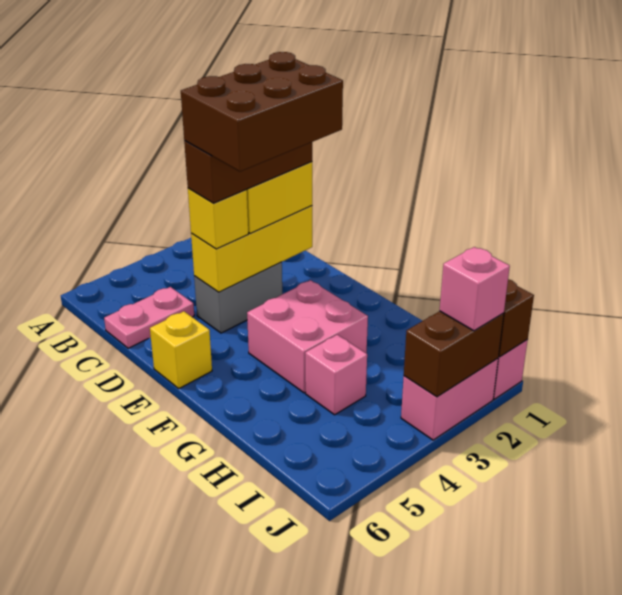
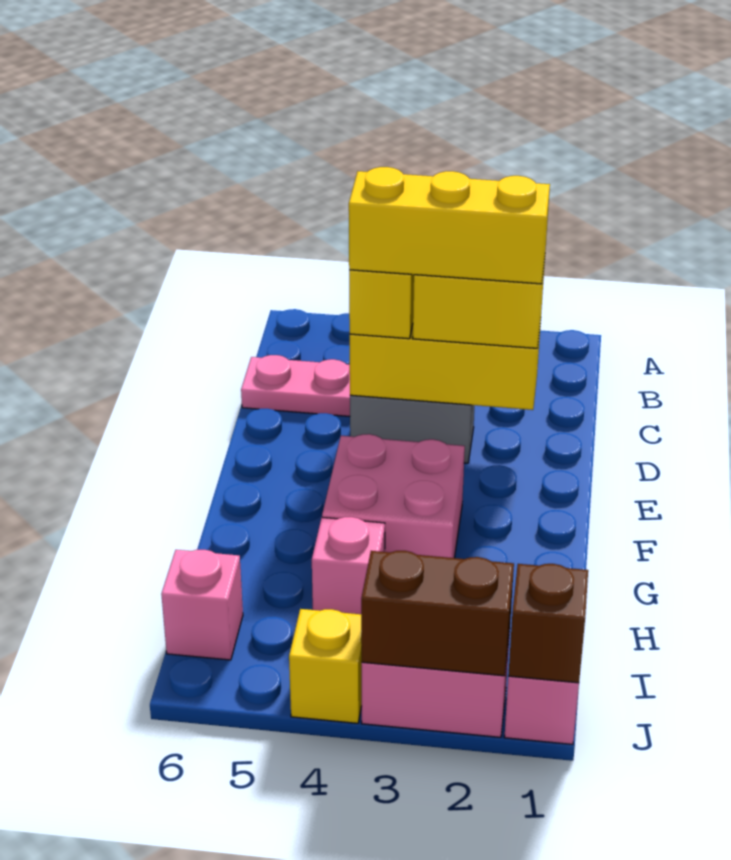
brown brick D2:D4 level 4 -> yellow brick D2:D4 level 4
brown brick D2:E4 level 5 -> none
yellow brick E6 level 1 -> yellow brick J4 level 1
pink brick J2 level 3 -> pink brick I6 level 1

